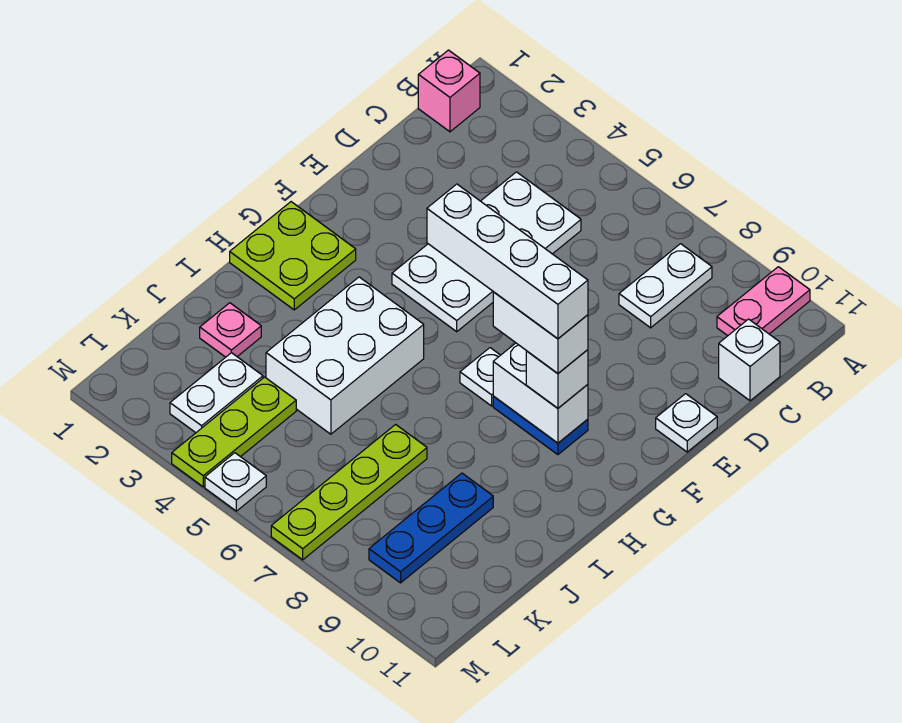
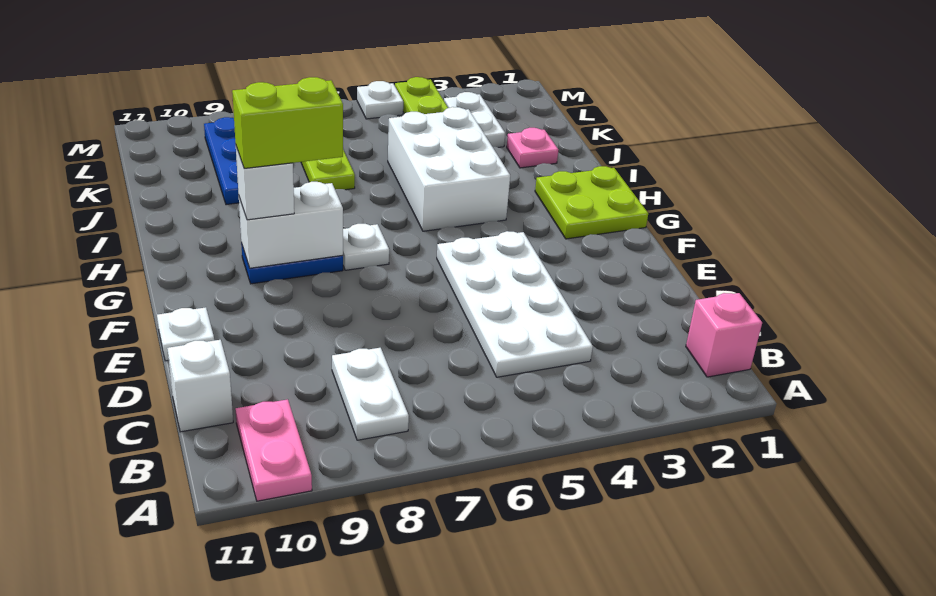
white brick G6:G9 level 5 -> none
white brick G8:G9 level 4 -> lime brick G8:G9 level 4

